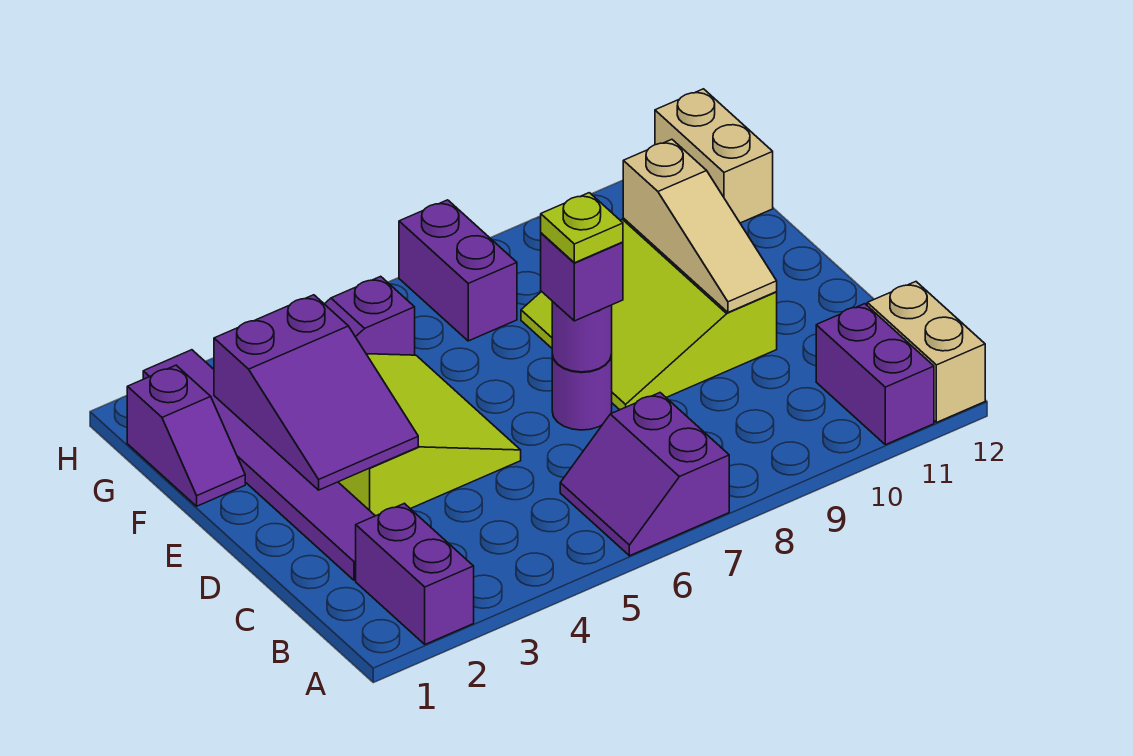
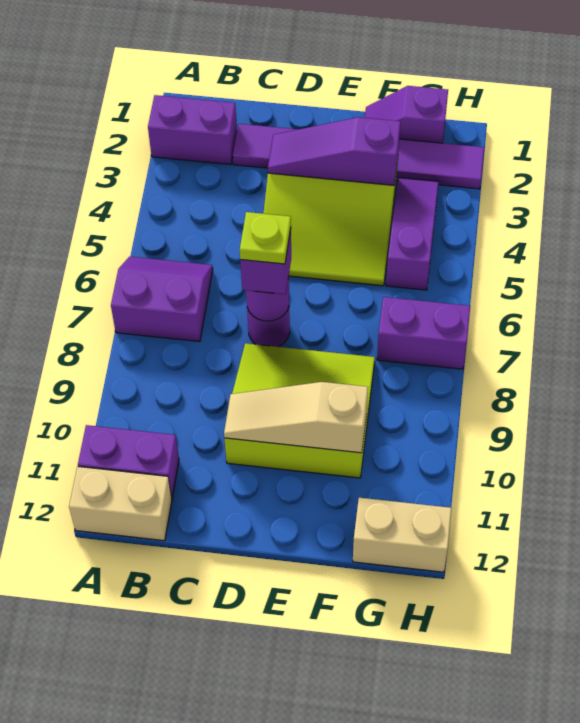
purple slope D2:F3 level 2 top F -> purple slope D3:F3 level 2 top F

